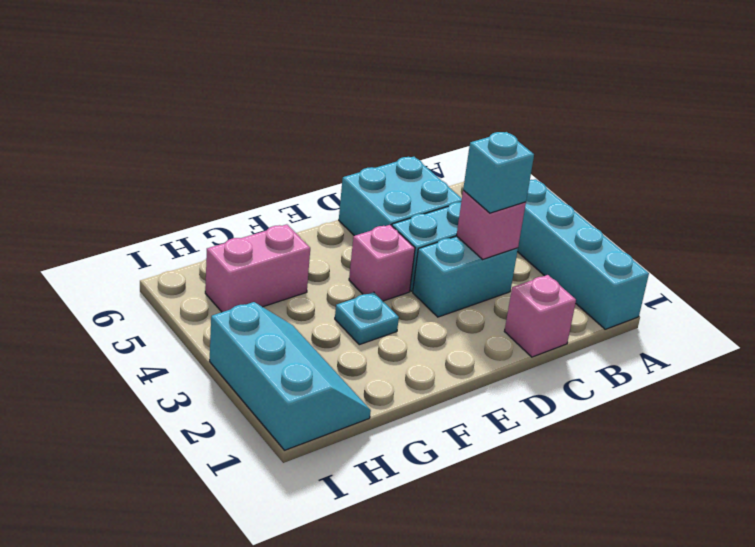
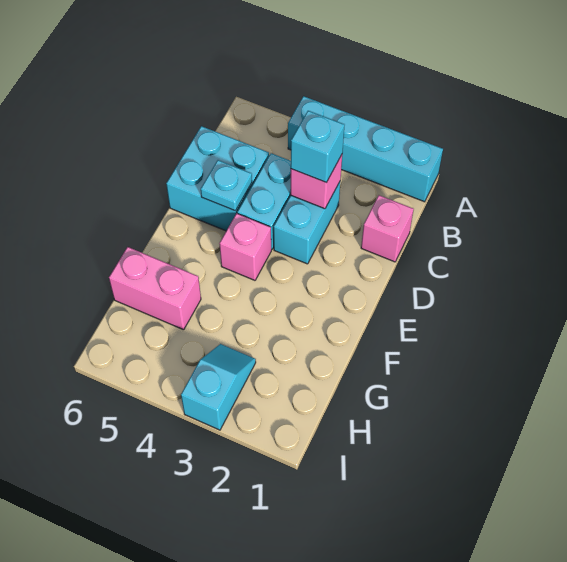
cyan plate F3 level 1 -> cyan plate D5 level 2
pink brick G5:H5 level 1 -> pink brick G5:G6 level 1
cyan slope H1:I3 level 1 top I -> cyan slope H3:I3 level 1 top I

